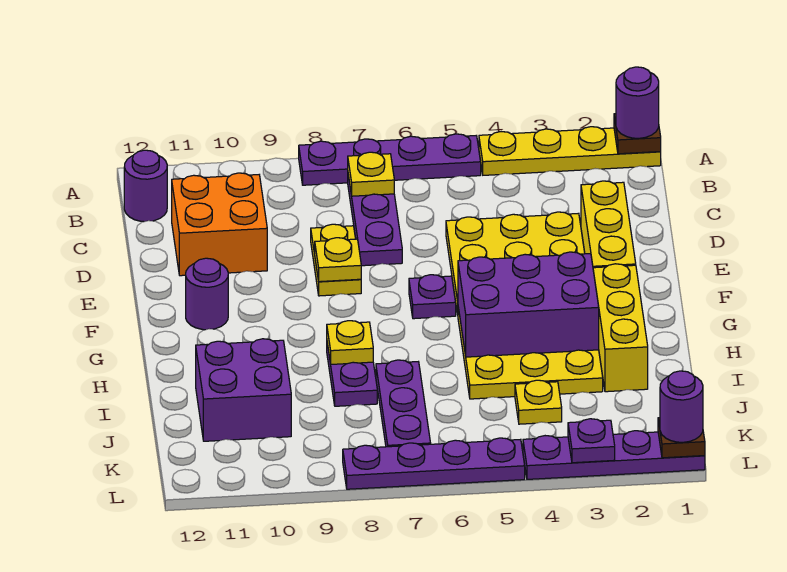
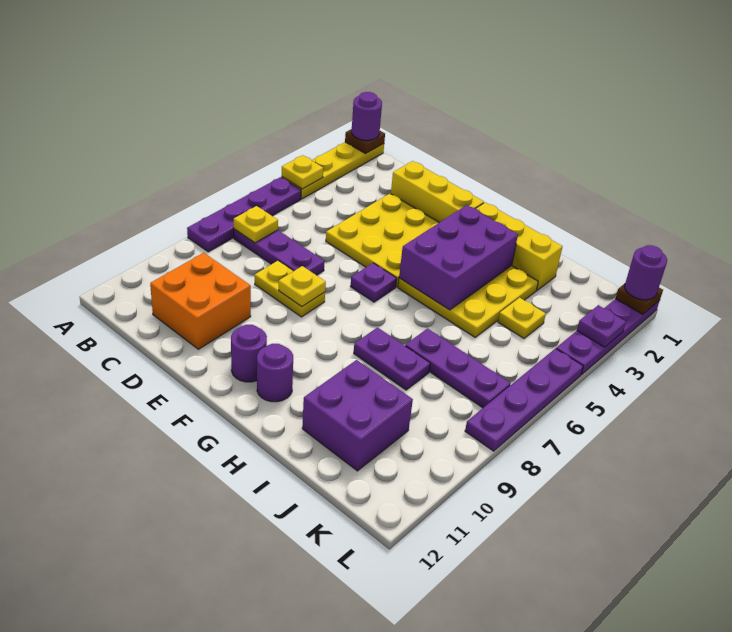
purple round brick B12 level 1 -> purple round brick G11 level 1
yellow plate H8 level 2 -> yellow plate A4 level 2

